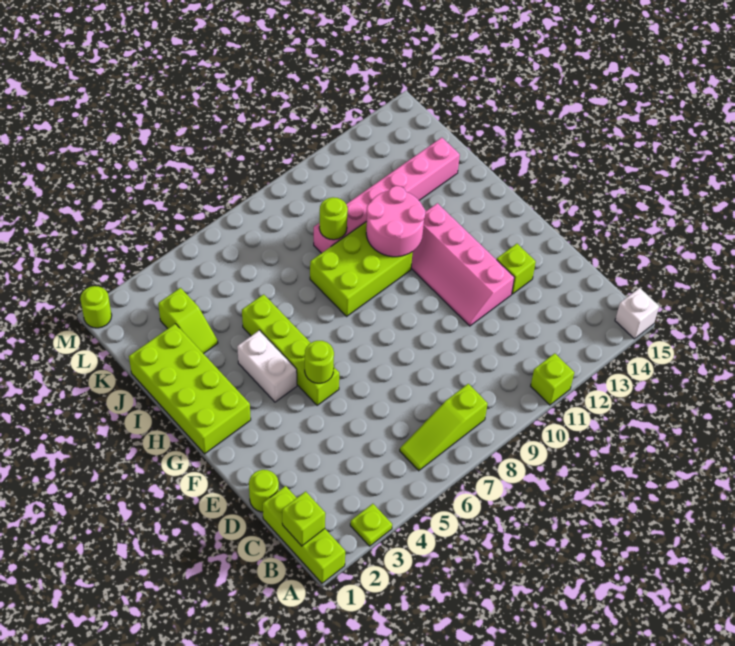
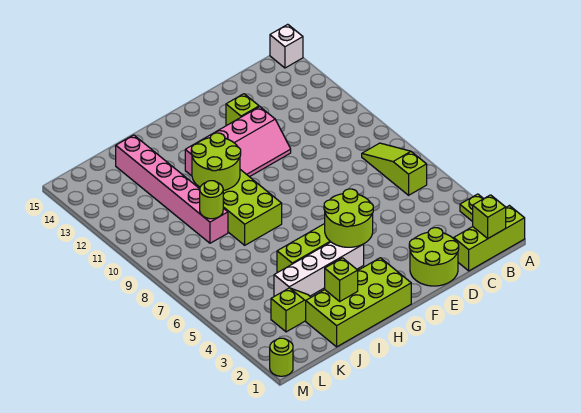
lime brick A11 level 1 -> lime brick I2 level 2
lime slope B6:B8 level 1 top 8 -> lime slope B6:B8 level 1 top 6
lime round brick D1 level 1 -> lime round brick D1:E2 level 1
lime round brick F5 level 2 -> lime round brick F4:G5 level 2
white brick G4:H4 level 1 -> white brick G4:J4 level 1
pink round brick H10:I11 level 2 -> lime round brick H10:I11 level 2

